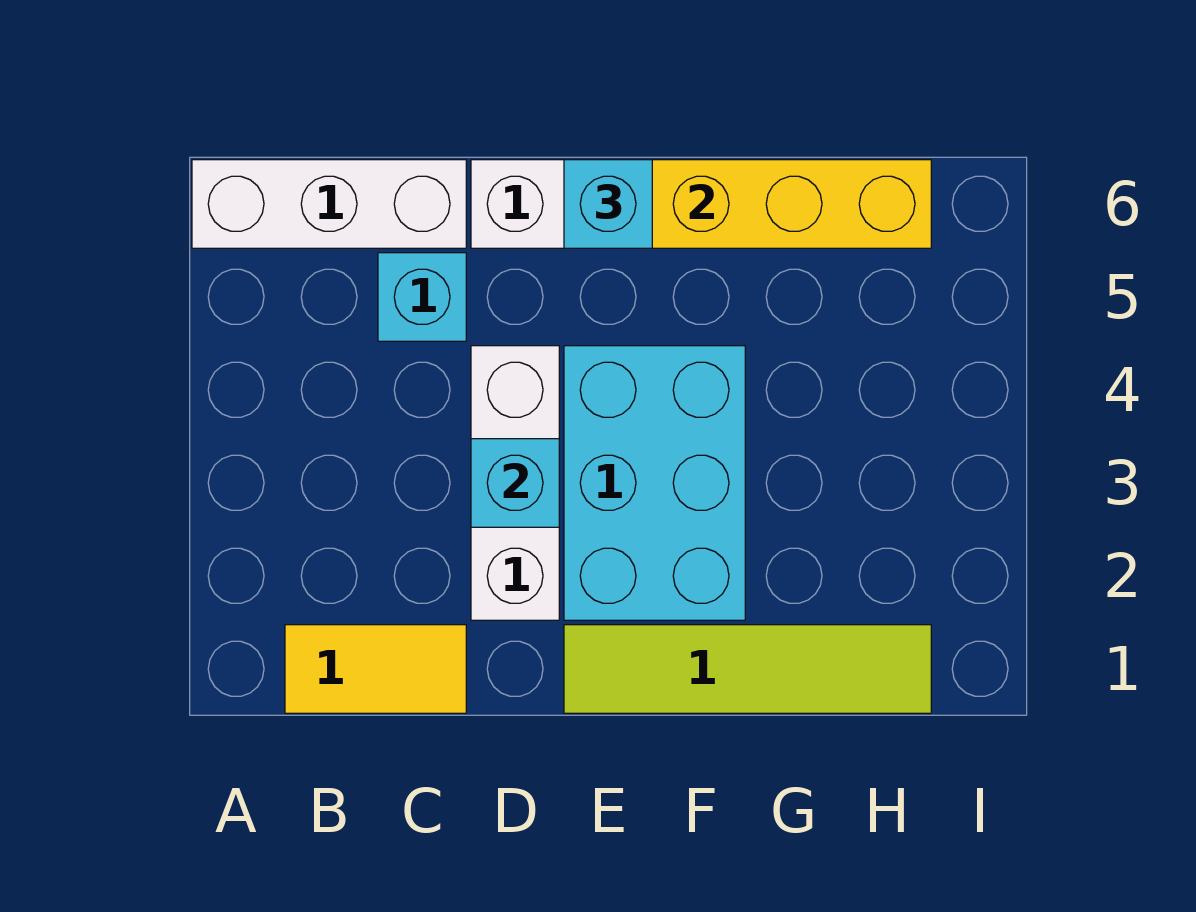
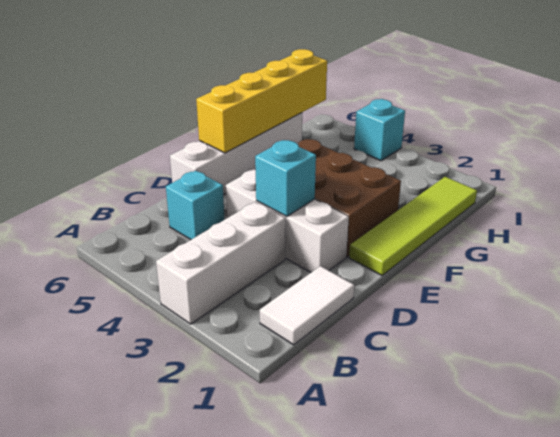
white brick A6:C6 level 1 -> white brick A3:C3 level 1
yellow tile B1:C1 level 1 -> white tile B1:C1 level 1
cyan brick E2:F4 level 1 -> brown brick E2:F4 level 1
cyan brick E6 level 3 -> cyan brick I4 level 1

